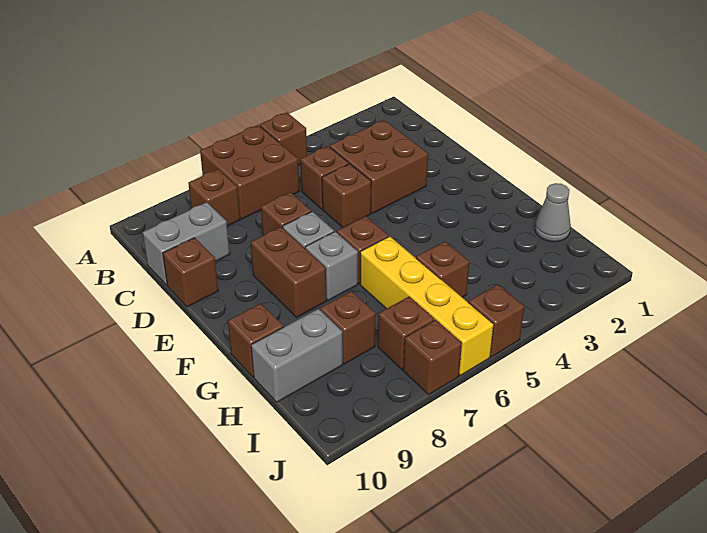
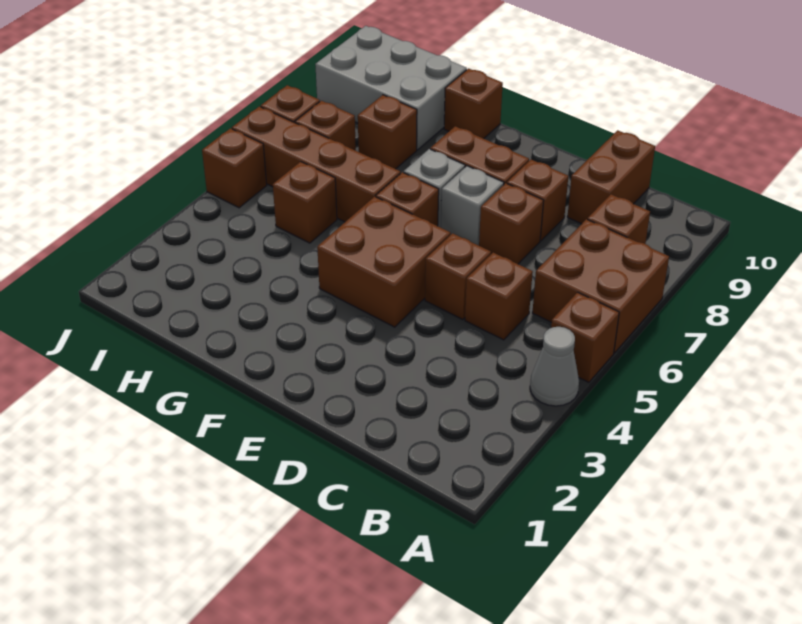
brown brick C3:D4 level 1 -> brown brick E4:F5 level 1
grey brick C9:C10 level 1 -> brown brick C9:C10 level 1
brown brick D10 level 1 -> brown brick D8 level 1
yellow brick G6:J6 level 1 -> brown brick G6:J6 level 1
grey cone H1 level 1 -> grey cone A4 level 1
grey brick H9:H10 level 1 -> grey brick H9:J10 level 1

